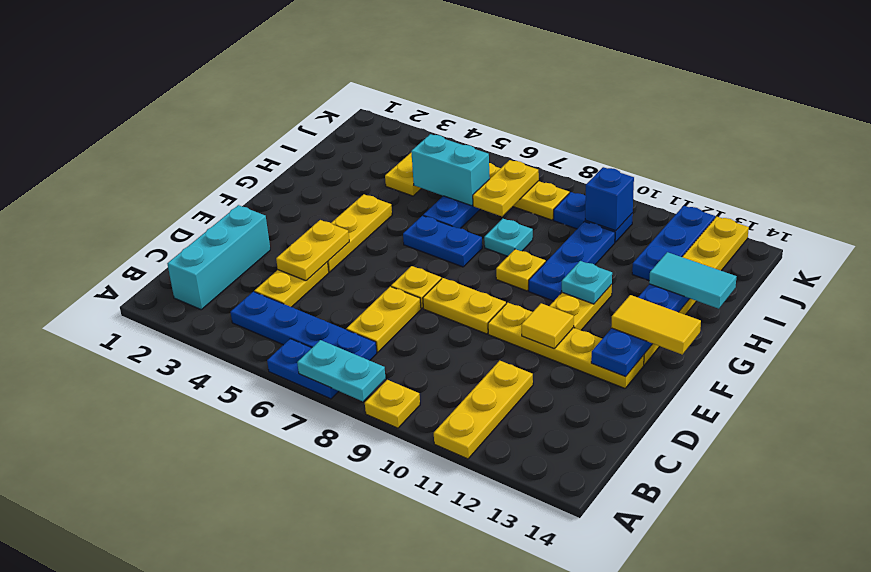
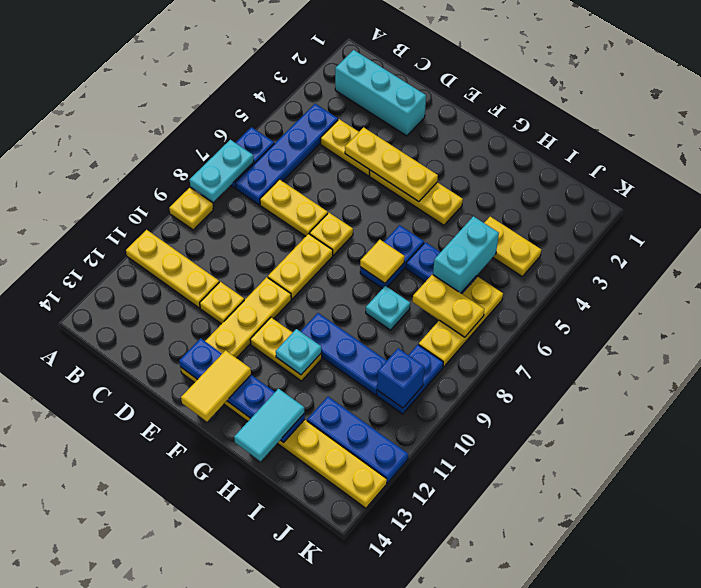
yellow plate D4:E4 level 2 -> yellow plate D4:F4 level 2
yellow tile E11 level 2 -> yellow tile G7 level 2
yellow plate G9 level 1 -> yellow plate D11 level 1

